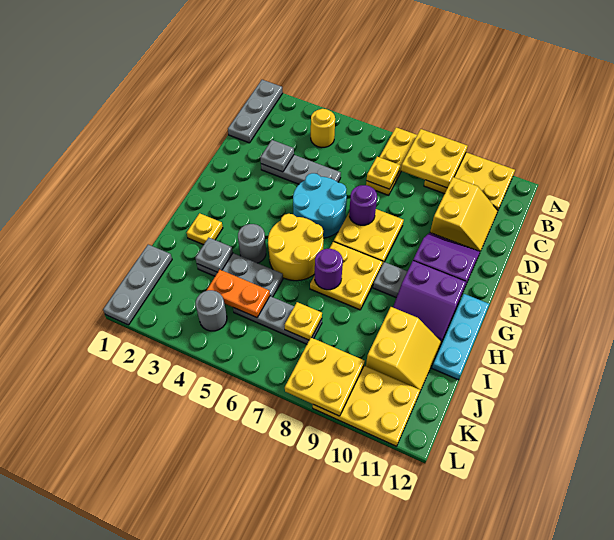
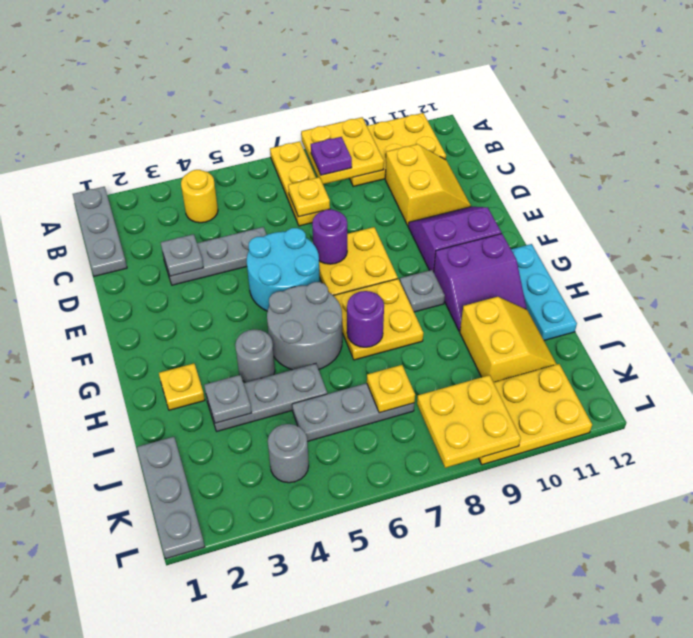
none -> purple plate B8 level 3
yellow round brick G5:H6 level 1 -> grey round brick G5:H6 level 1
orange plate J4:J5 level 2 -> none

